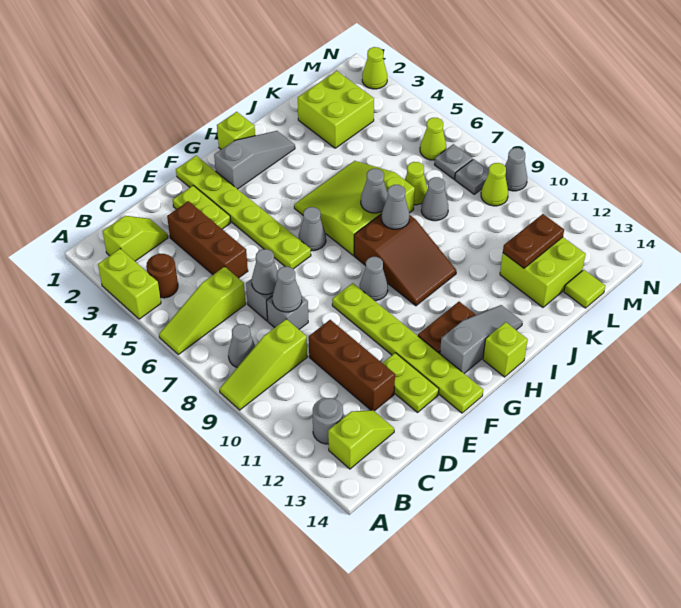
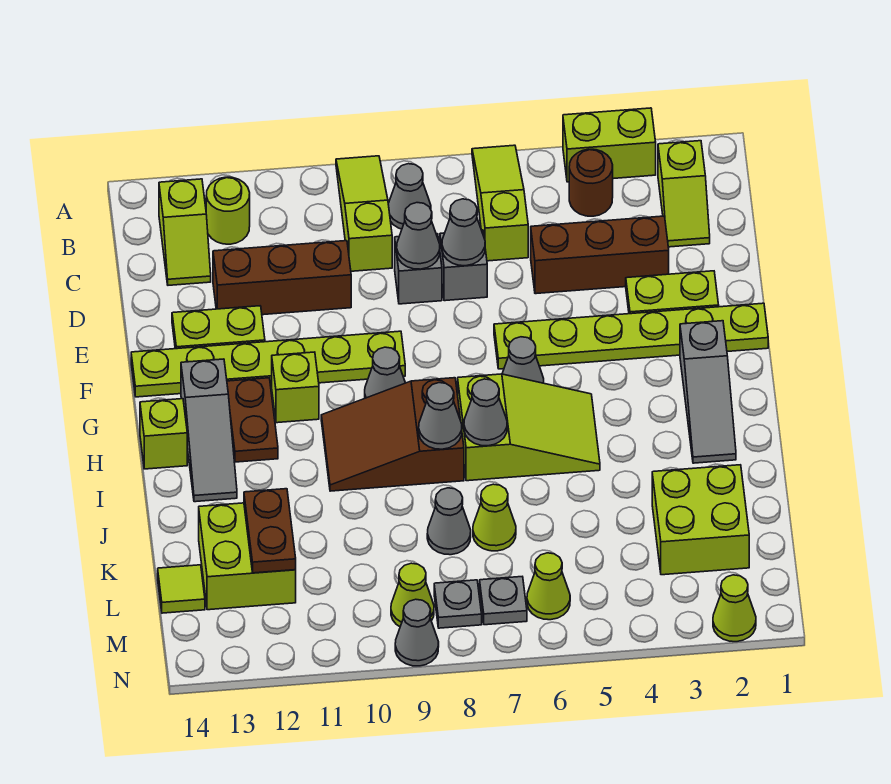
grey round brick B12 level 1 -> lime round brick B12 level 1
lime brick H1 level 1 -> lime brick G11 level 1
lime slope H5:J7 level 1 top 7 -> lime slope H5:I7 level 1 top 7

